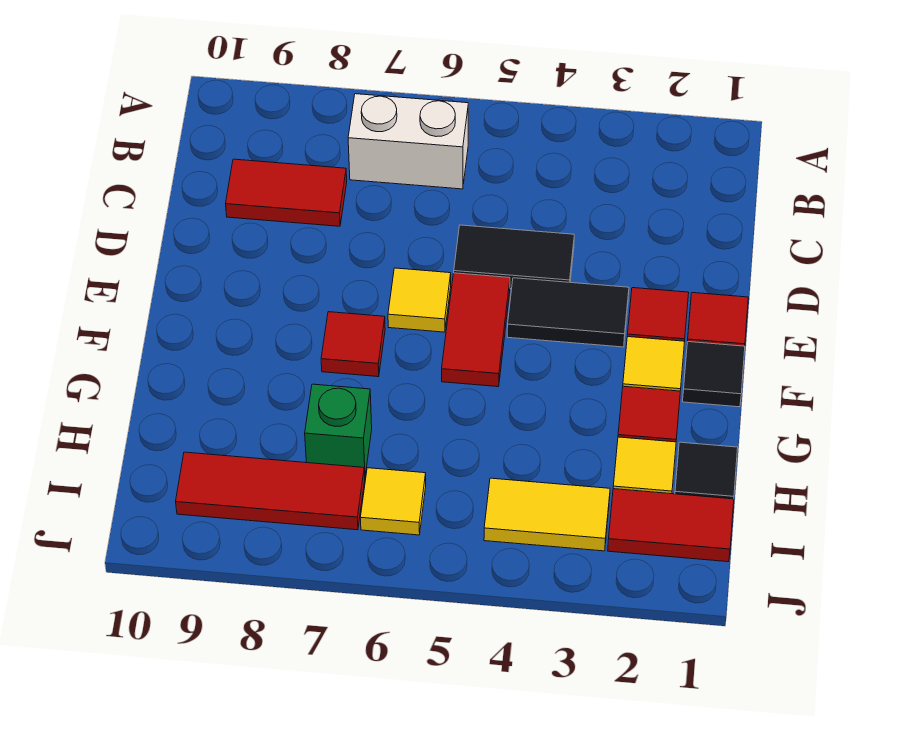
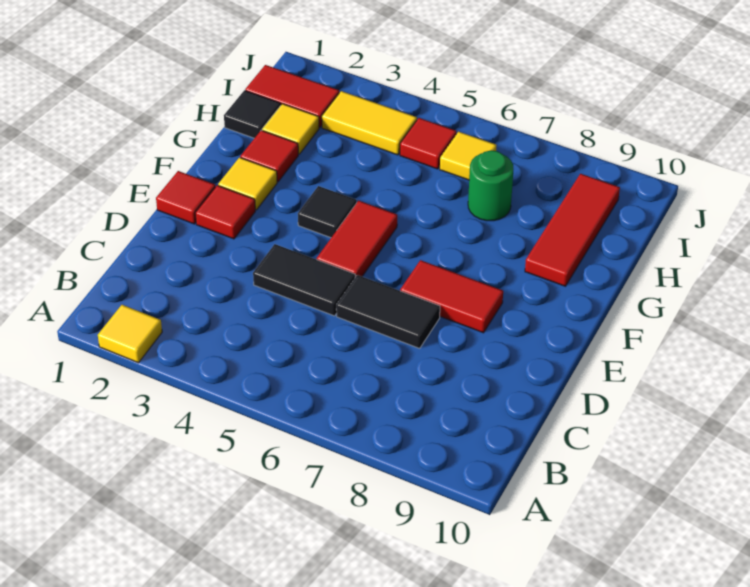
white brick B6:B7 level 1 -> none
red tile C8:C9 level 1 -> red tile E7:E8 level 1
black tile E3:E4 level 1 -> black tile D6:D7 level 1
yellow tile E6 level 1 -> yellow tile A2 level 1
black tile F1 level 1 -> black tile F4 level 1
red tile F7 level 1 -> red tile I5 level 1
green brick H7 level 1 -> green round brick H7 level 1
red tile I7:I9 level 1 -> red tile G9:I9 level 1

